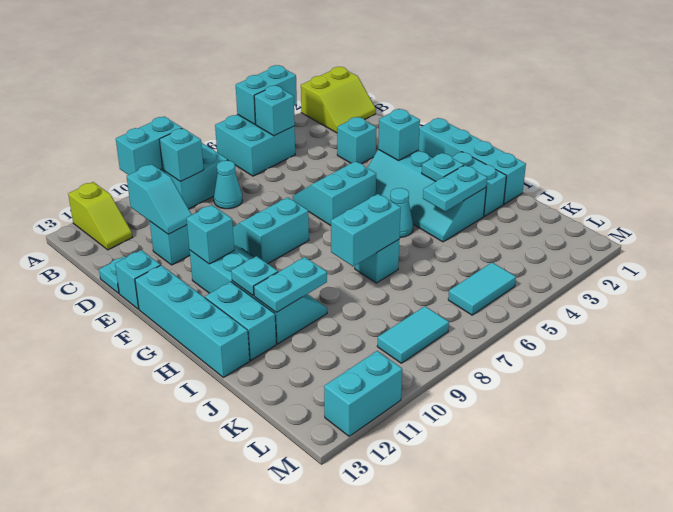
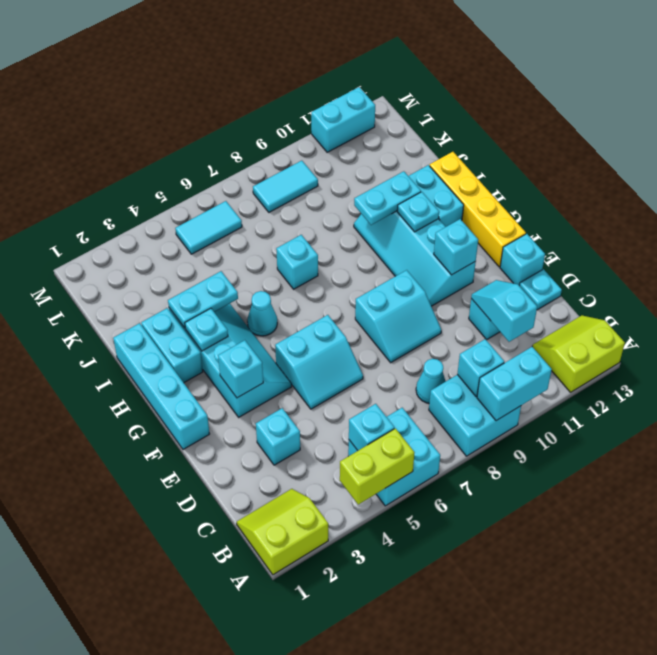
cyan brick A4:A5 level 2 -> lime brick A4:A5 level 2
lime slope A12:B12 level 1 top A -> lime slope A12:B13 level 1 top A
cyan brick F13:I13 level 1 -> yellow brick F13:I13 level 1
cyan brick I7:I8 level 2 -> none

